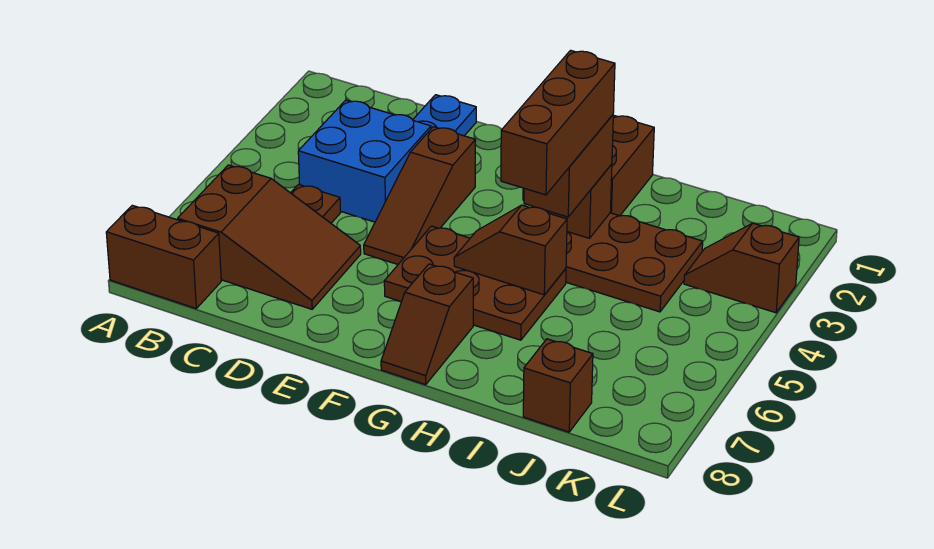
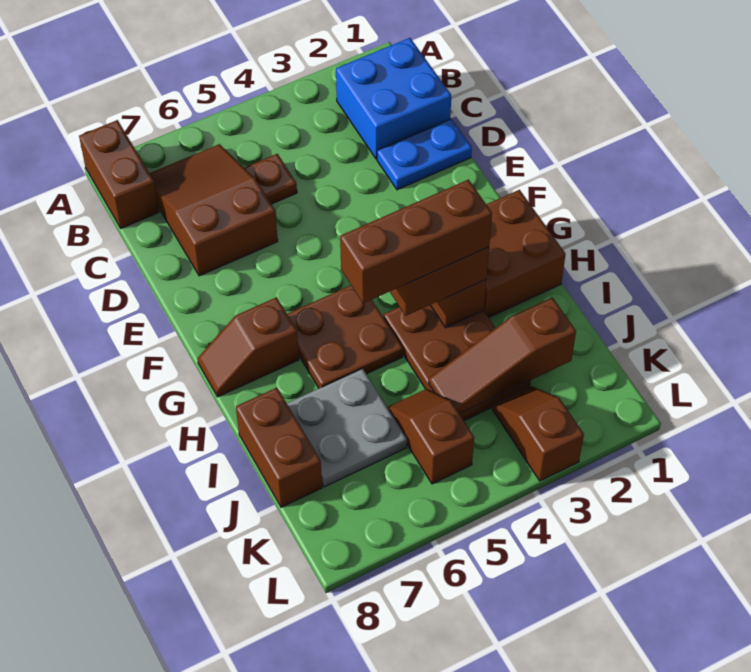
brown slope B6:D7 level 1 top B -> brown slope B6:D7 level 1 top D
blue brick C3:D4 level 1 -> blue brick B1:C2 level 1
brown slope E3:E5 level 1 top 3 -> brown slope J2:J4 level 2 top 2
brown plate F5:H6 level 1 -> brown plate G5:H6 level 1
brown slope G5:H5 level 2 top H -> brown slope J5:K5 level 1 top K
none -> grey plate I6:J7 level 1
brown brick J8 level 1 -> brown brick I8:J8 level 1

